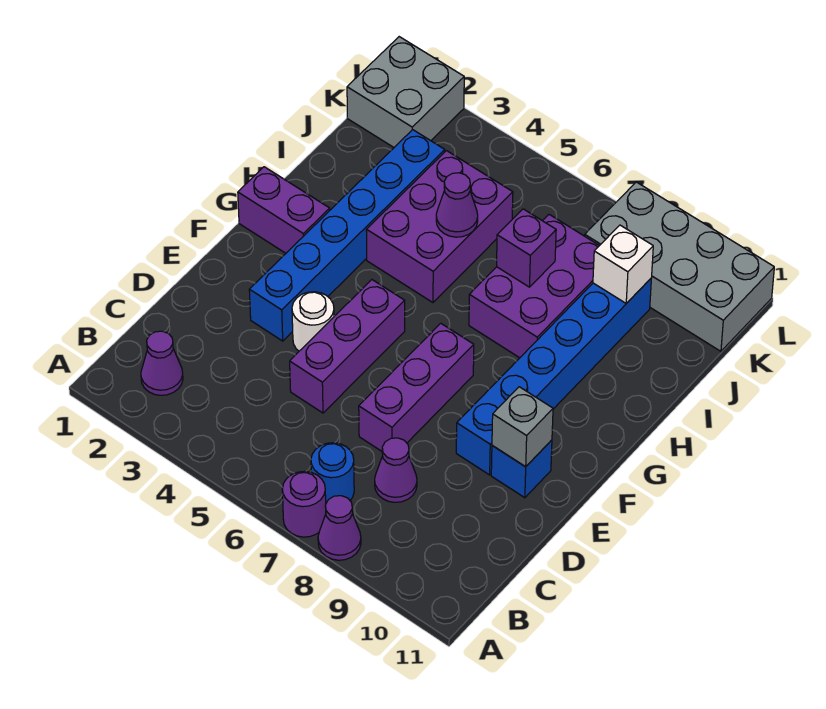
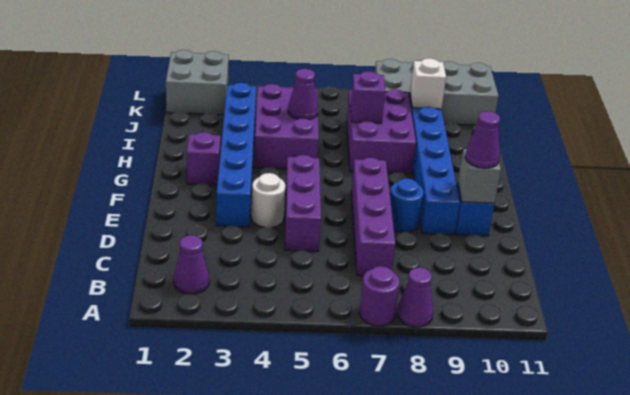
blue round brick B7 level 1 -> blue round brick E8 level 1
purple cone C8 level 1 -> purple cone E10 level 3
purple brick D7:F7 level 1 -> purple brick C7:F7 level 1
purple brick G1:G2 level 1 -> purple brick G2 level 1

